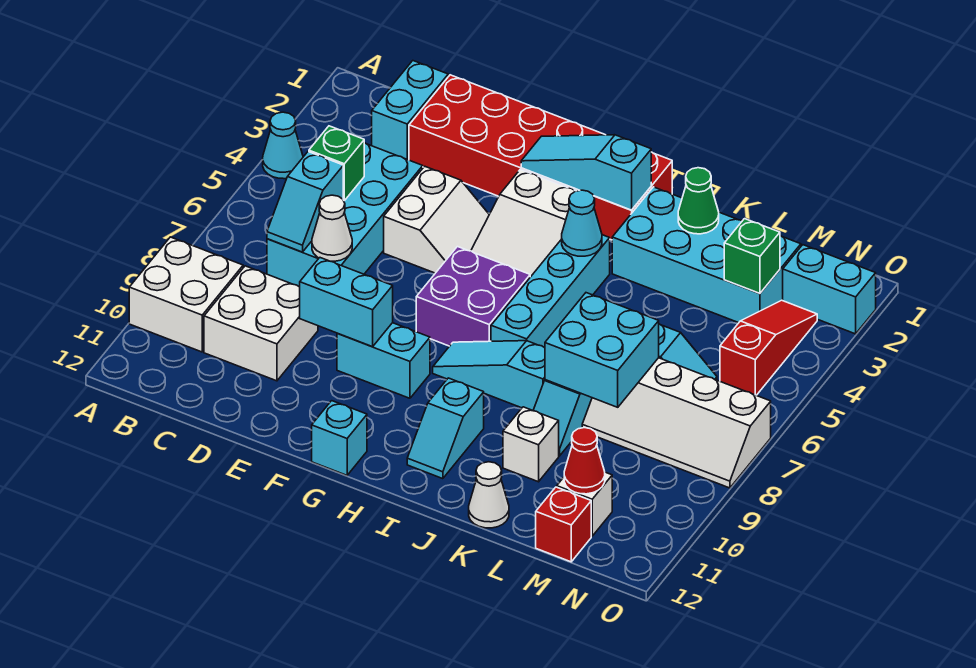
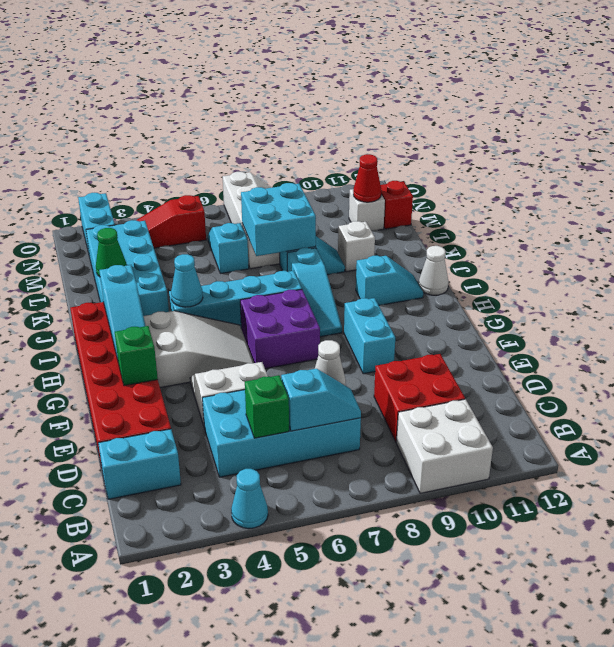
white brick C9:D10 level 1 -> red brick C9:D10 level 1
cyan brick E9:F9 level 2 -> none
cyan brick G12 level 1 -> none
white cone K12 level 1 -> white cone I12 level 1
green brick M3 level 2 -> green brick F2 level 2

